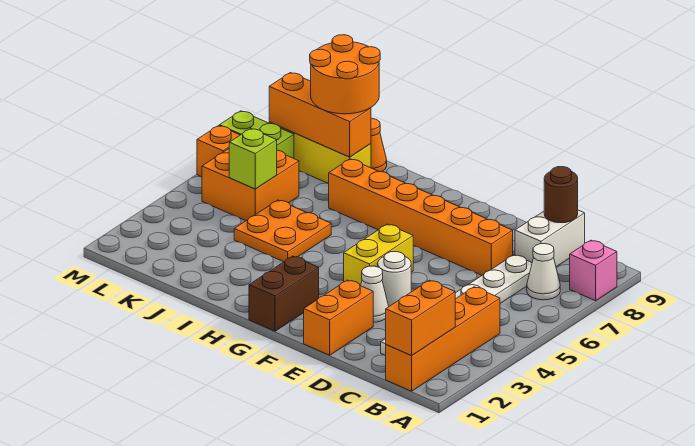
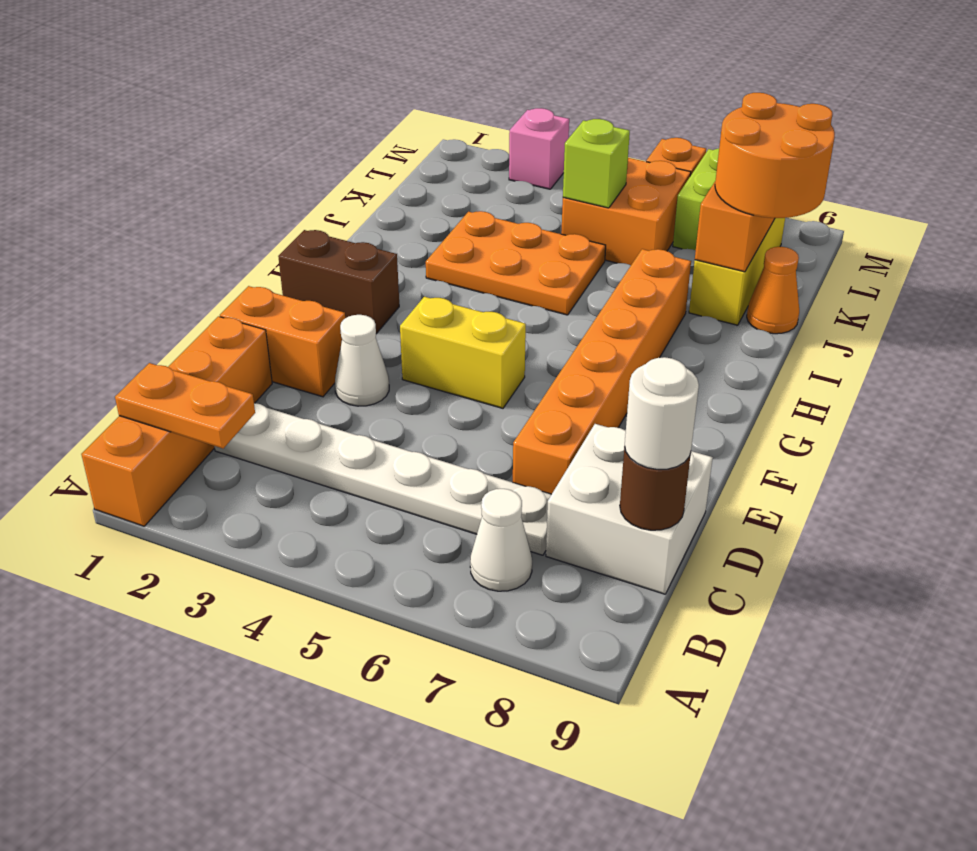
pink brick A8 level 1 -> pink brick M3 level 1
orange brick B1:B4 level 1 -> orange brick A1:D1 level 1
orange brick B1:B2 level 2 -> orange plate B1:B2 level 2
white brick C8:C9 level 1 -> white brick C8:D9 level 1
white round brick E4 level 1 -> white round brick C9 level 3
orange plate I4:J5 level 1 -> orange plate I3:J5 level 1

